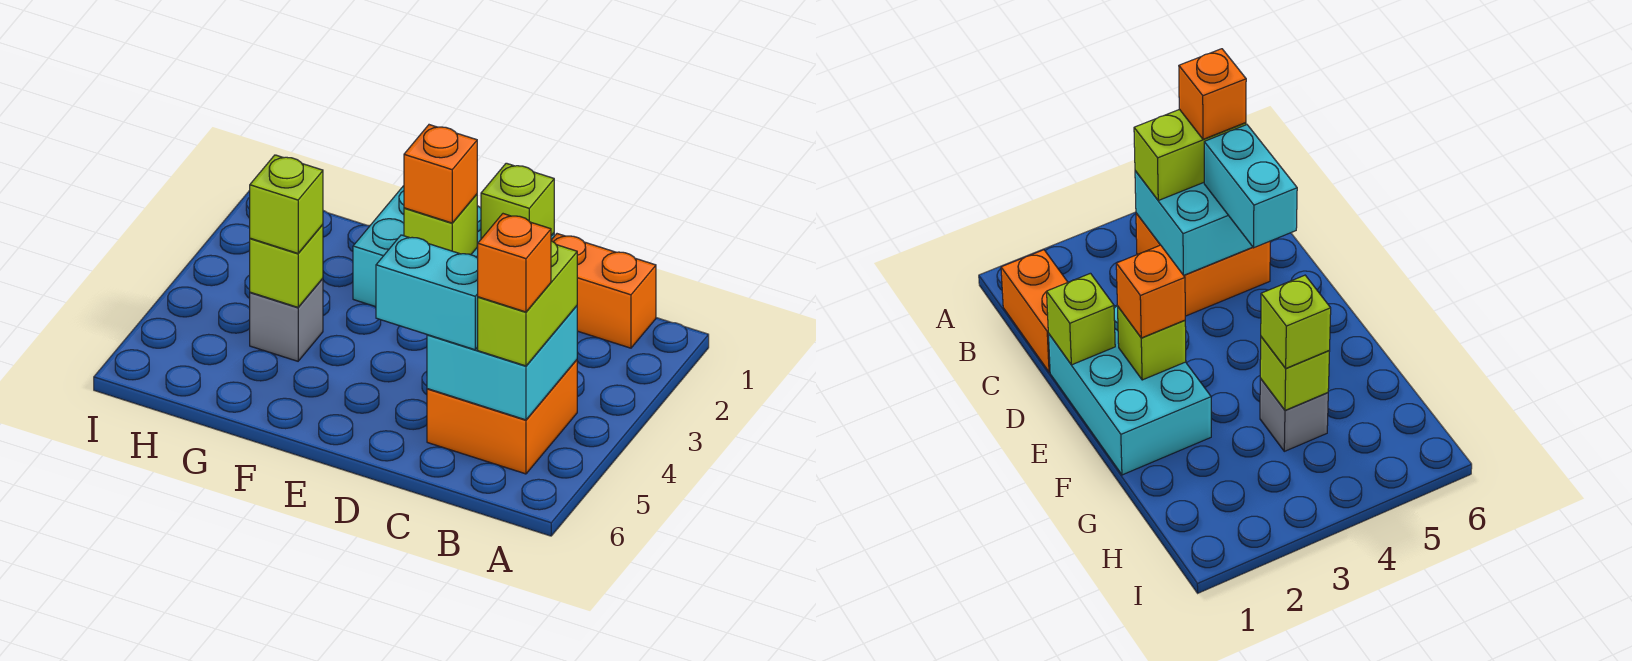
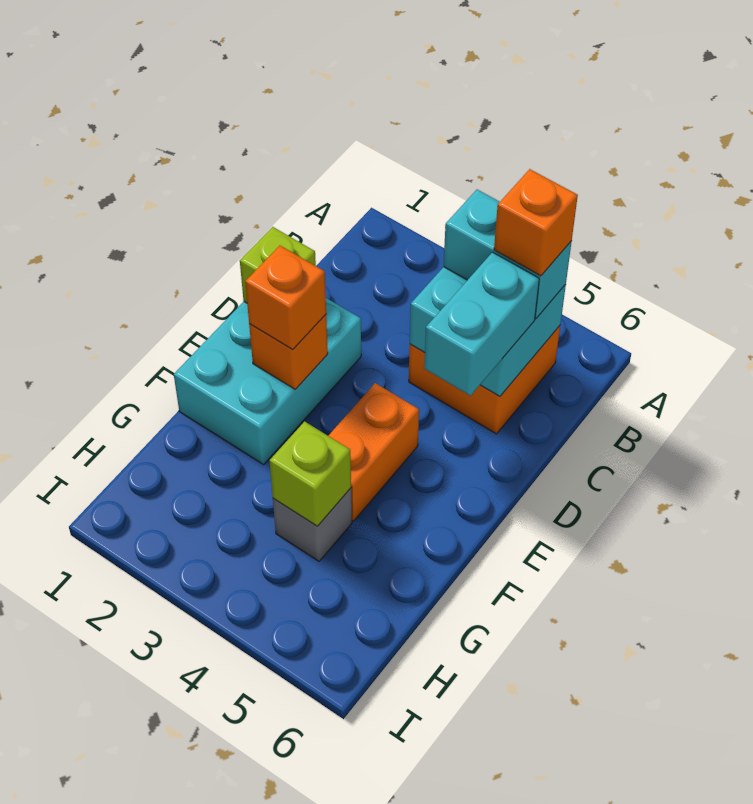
orange brick B1:C1 level 1 -> orange brick E4:F4 level 1
lime brick B4:B5 level 3 -> cyan brick B4:B5 level 3
lime brick E2 level 2 -> orange brick E2 level 2
lime brick G4 level 3 -> none

